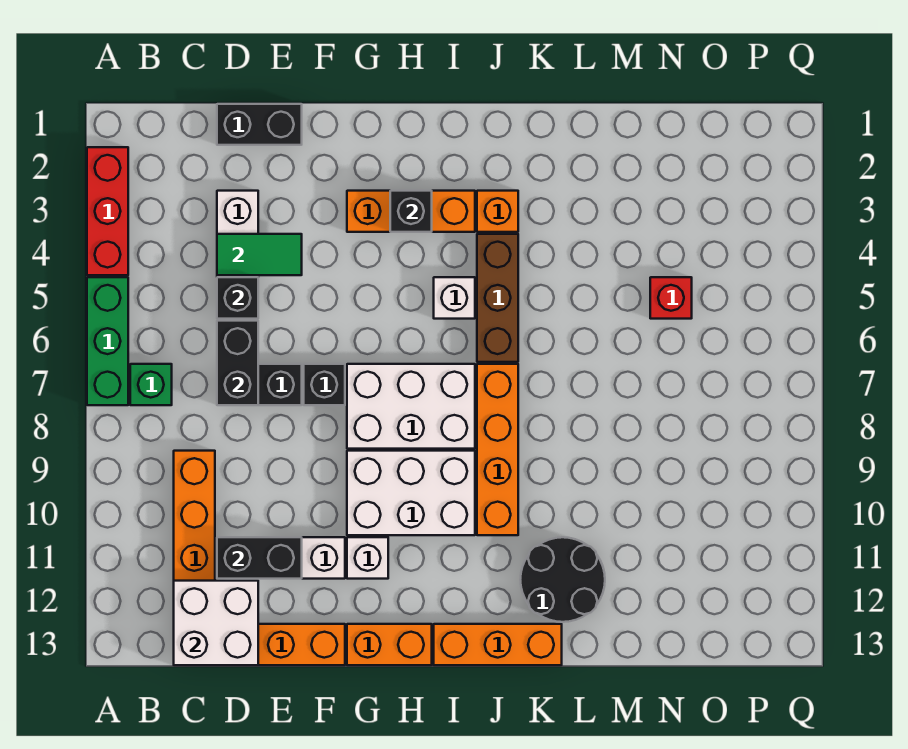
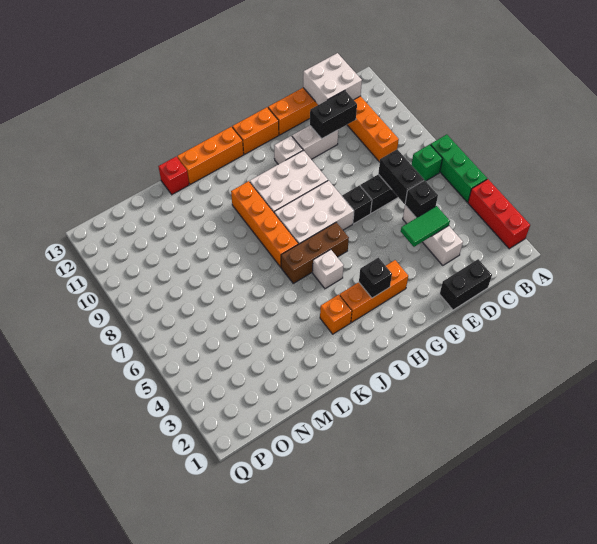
brown brick J4:J6 level 1 -> brown brick H6:J6 level 1
black round brick K11:L12 level 1 -> none
red brick N5 level 1 -> red brick L13 level 1

